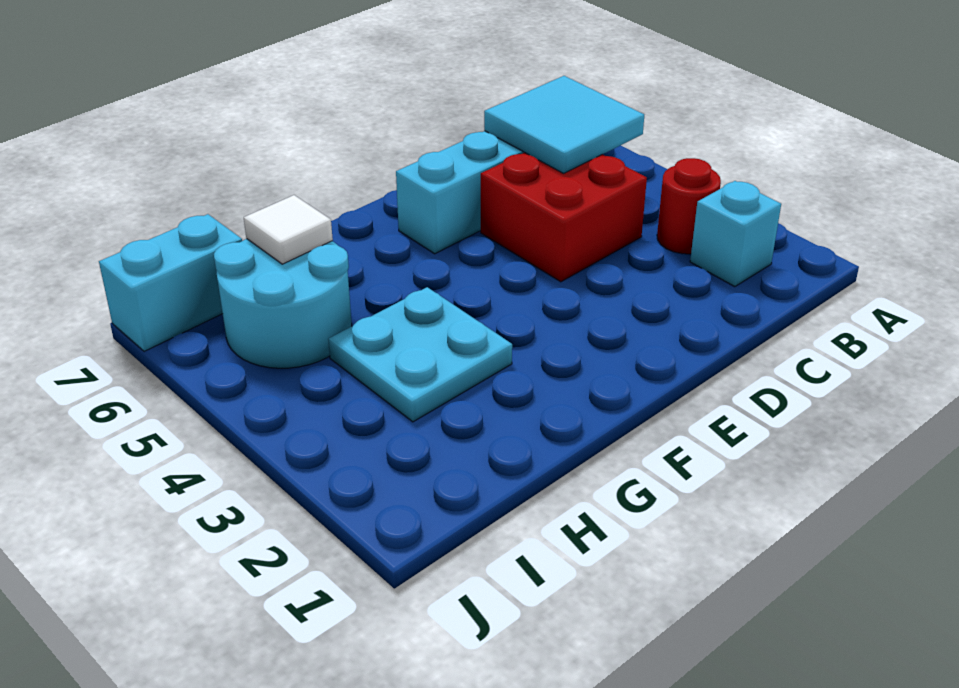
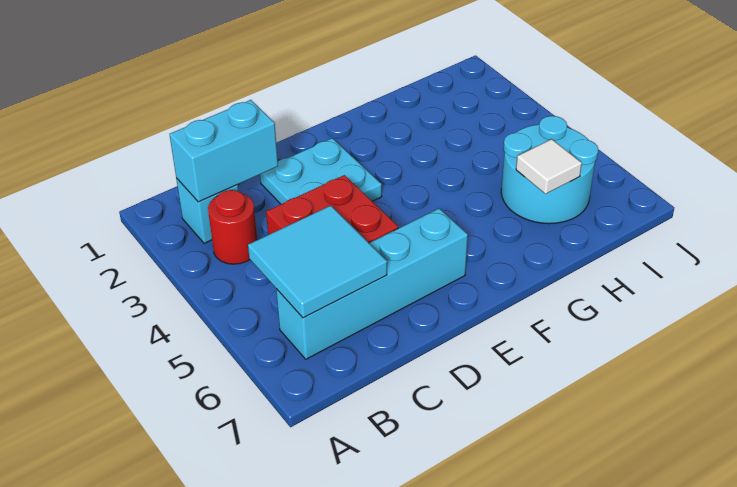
cyan plate G3:H4 level 1 -> cyan plate D2:E3 level 1
cyan brick I7:J7 level 1 -> cyan brick B2:C2 level 2

